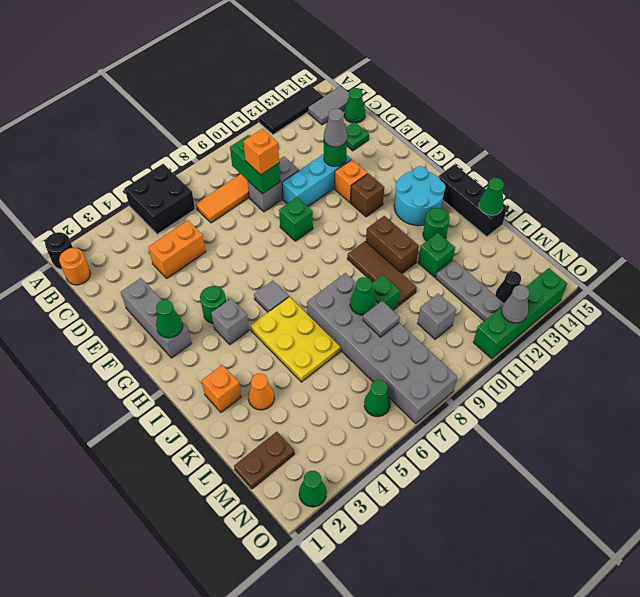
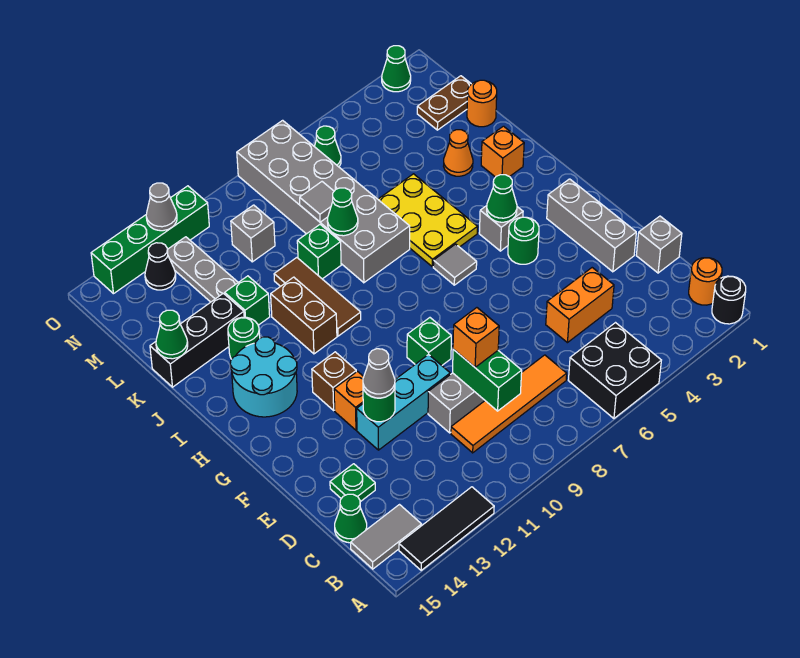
none -> grey brick D1 level 1
green cone G2 level 2 -> green cone H4 level 2
black brick I15:K15 level 1 -> black brick K13:K15 level 1
none -> orange round brick L1 level 1

